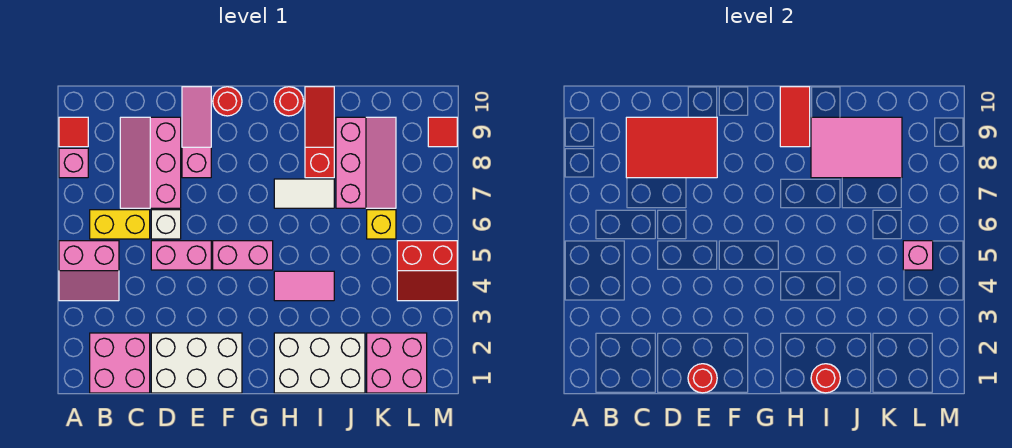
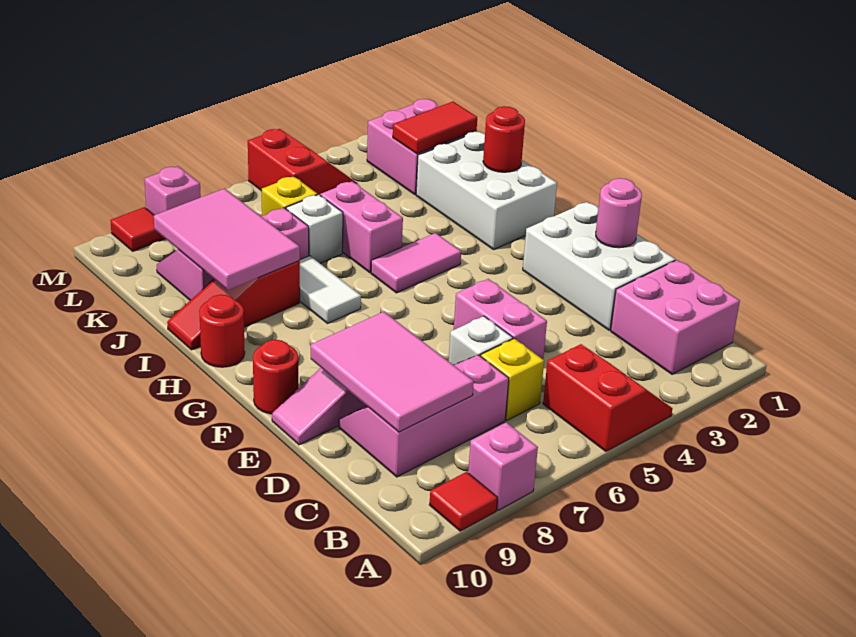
pink slope A4:B5 level 1 top 5 -> red slope A4:B5 level 1 top 5
yellow brick B6:C6 level 1 -> yellow brick C6 level 1
pink slope C7:D9 level 1 top D -> pink slope C7:D9 level 1 top C
red tile C8:E9 level 2 -> pink tile C8:E9 level 2
red round brick E1 level 2 -> pink round brick E1 level 2
pink brick F5:G5 level 1 -> pink brick I5:J5 level 1
pink tile H4:I4 level 1 -> pink tile H4:H5 level 1
red tile H9:H10 level 2 -> red tile K1:K2 level 2
none -> white brick J6 level 1
pink brick L5 level 2 -> pink brick M8 level 1

